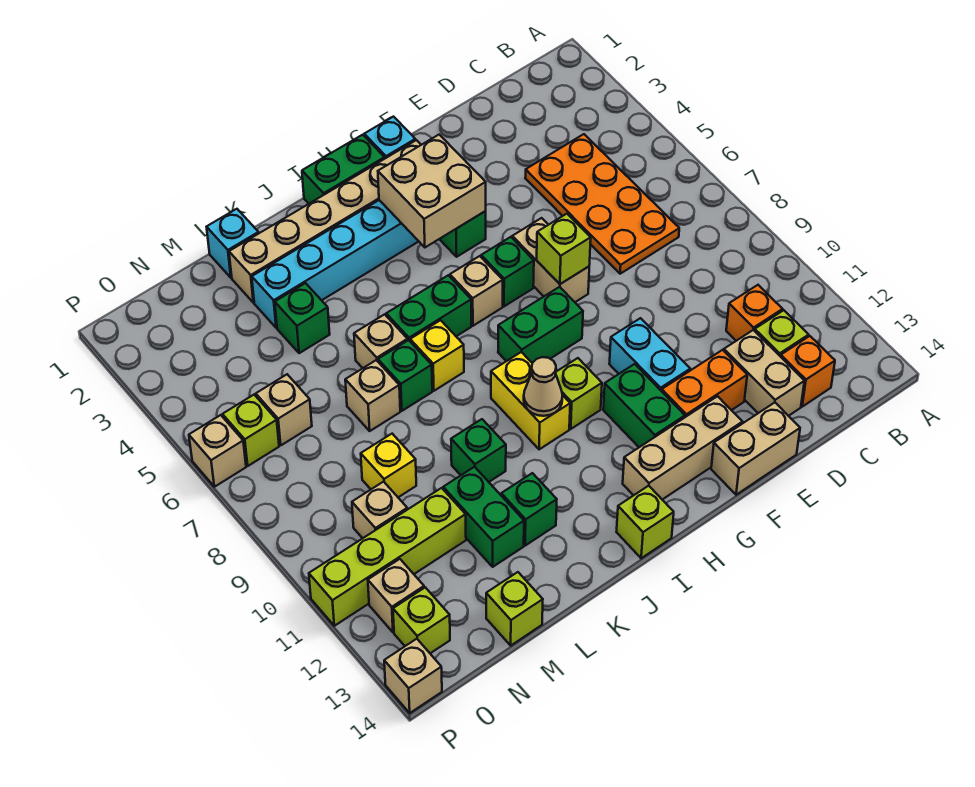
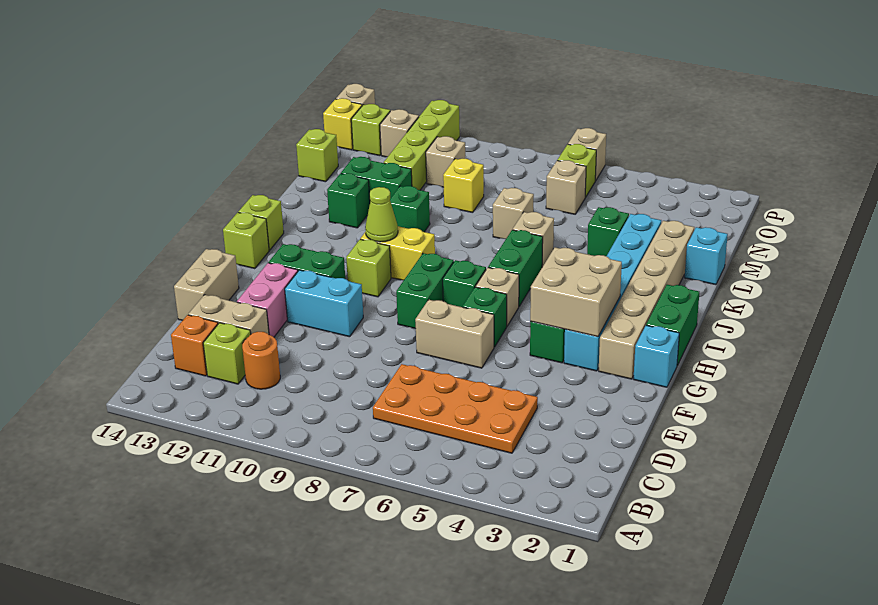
orange brick C11 level 1 -> orange round brick C11 level 1
orange brick E12:F12 level 1 -> pink brick E12:F12 level 1
lime brick F7 level 2 -> lime brick H14 level 1
tan brick F13:H13 level 1 -> none
tan cone I10 level 2 -> lime cone I10 level 2
yellow brick J7 level 1 -> yellow brick O14 level 1
green brick K7 level 1 -> green brick H7 level 1

